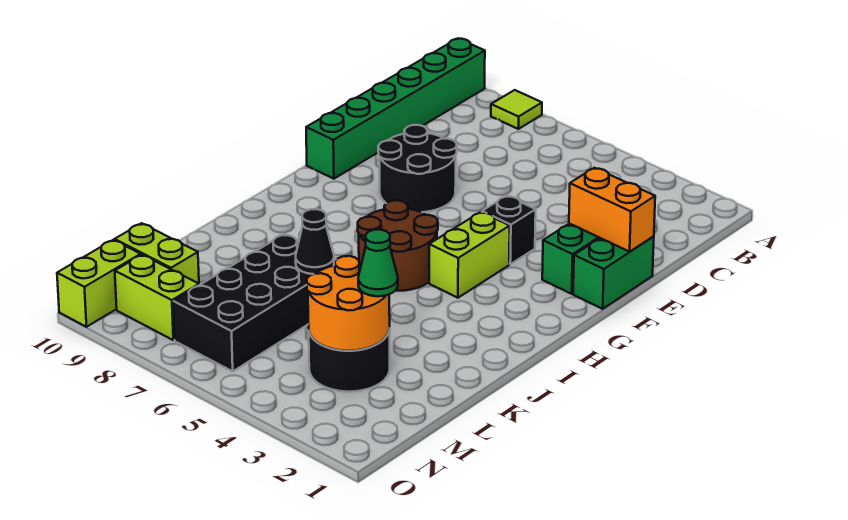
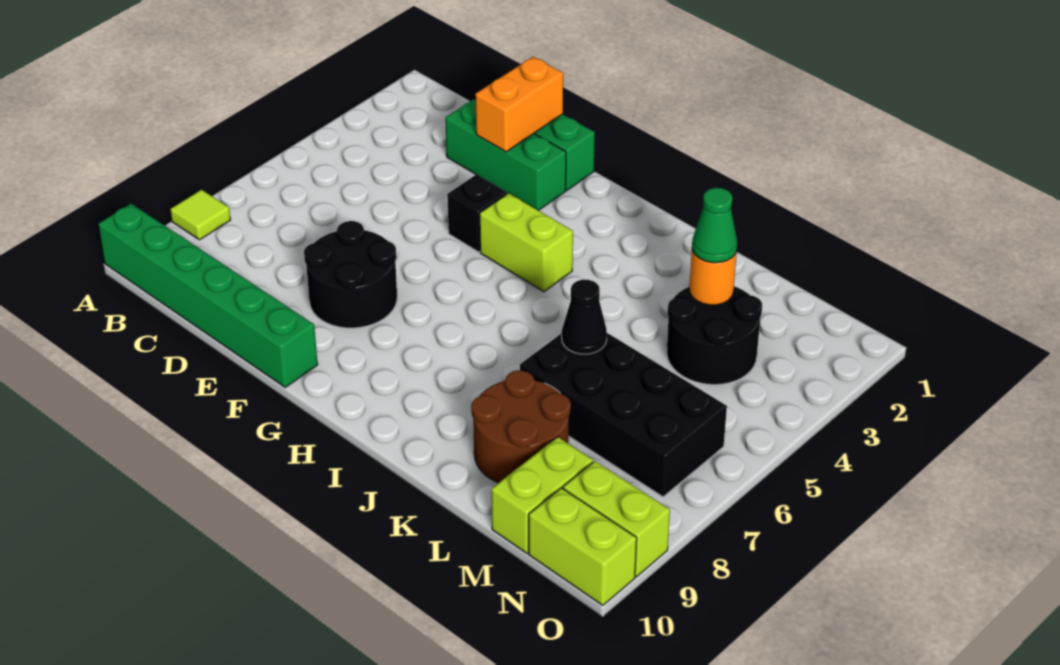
brown round brick H5:I6 level 1 -> brown round brick K8:L9 level 1
orange round brick L3:M4 level 2 -> orange round brick L3 level 2
lime brick N8:N9 level 1 -> lime brick N9:O9 level 1

